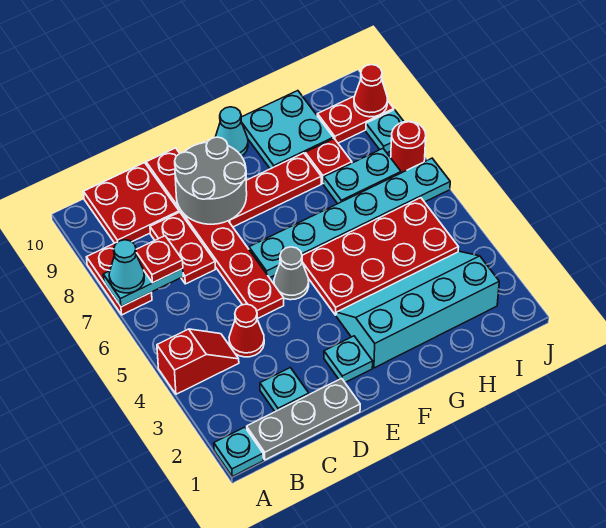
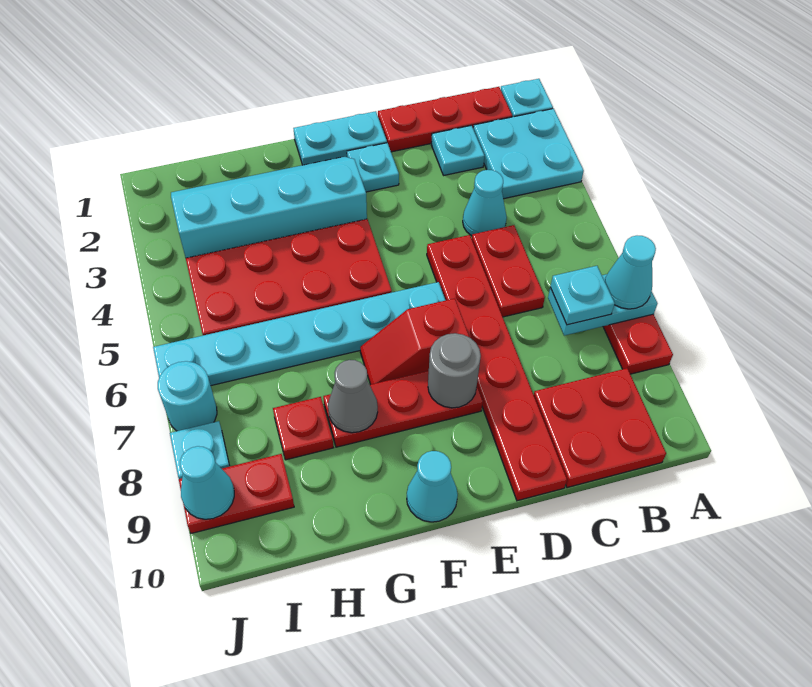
red slope A4:B4 level 1 top A -> red slope E7:F7 level 1 top E
grey plate B1:D1 level 1 -> red plate B1:D1 level 1
red plate B7 level 3 -> cyan plate B7 level 3
red cone C4 level 1 -> cyan cone C4 level 1
red plate C7:C8 level 1 -> red plate C5:C6 level 1
grey round brick D8:E9 level 2 -> grey round brick E8 level 2
grey cone E5 level 1 -> grey cone G8 level 2
cyan slope F2:I3 level 1 top 2 -> cyan slope F2:I3 level 1 top 3
cyan plate G9:H10 level 1 -> cyan plate A2:B3 level 1
cyan plate H7:I7 level 1 -> cyan plate E1:F1 level 1
red round brick J7 level 1 -> cyan round brick J7 level 1
red cone J9 level 2 -> cyan cone J9 level 2

